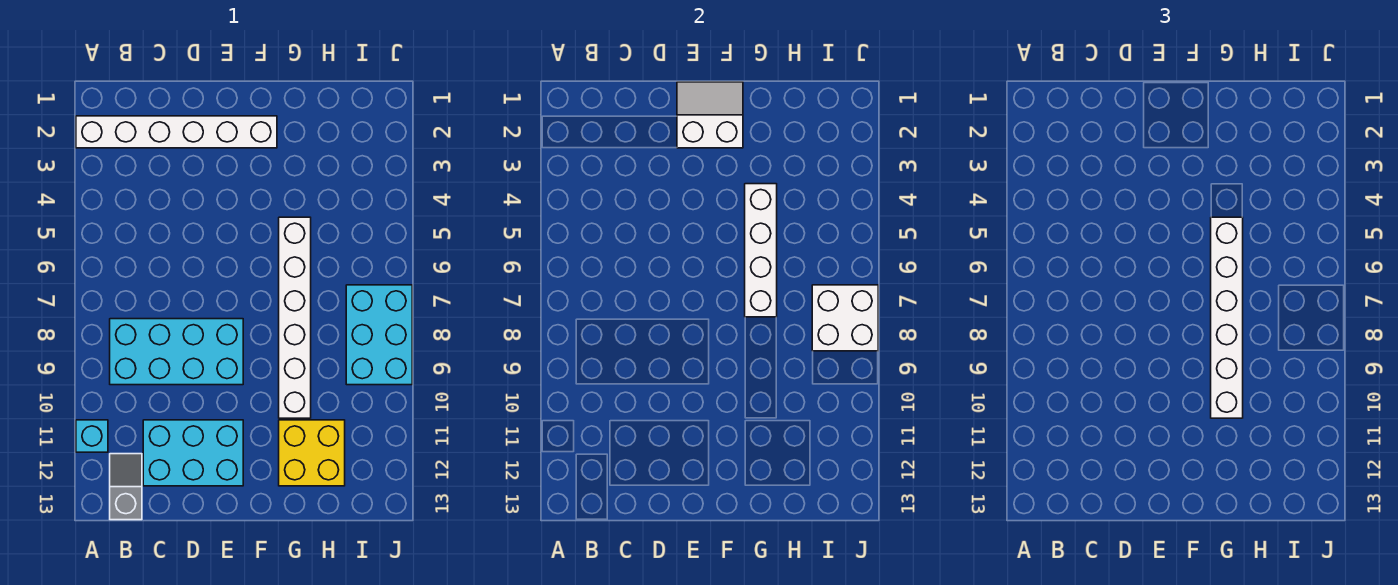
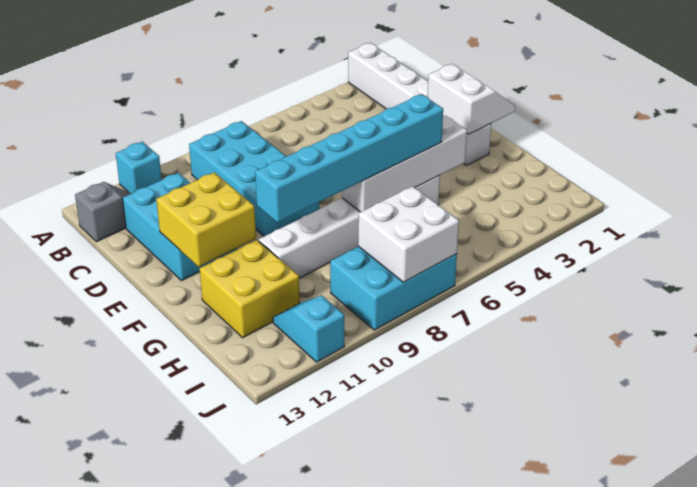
none -> yellow brick E11:F12 level 2
white brick G5:G10 level 3 -> cyan brick G5:G10 level 3
none -> cyan slope I11:J11 level 1 top J

